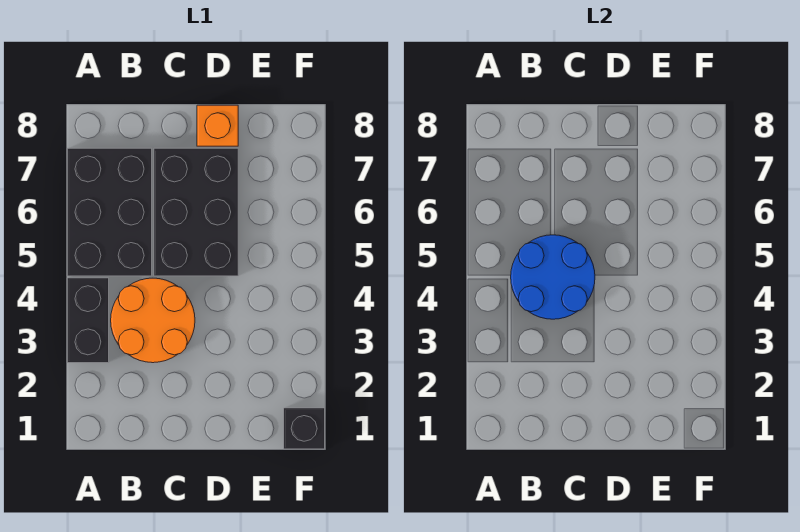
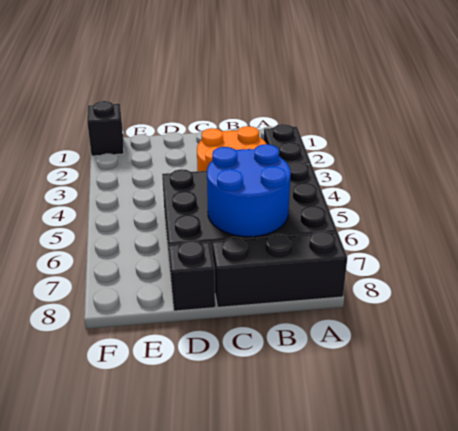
none -> black brick A8:C8 level 1
blue round brick B4:C5 level 2 -> blue round brick B6:C7 level 2
orange brick D8 level 1 -> black brick D8 level 1

